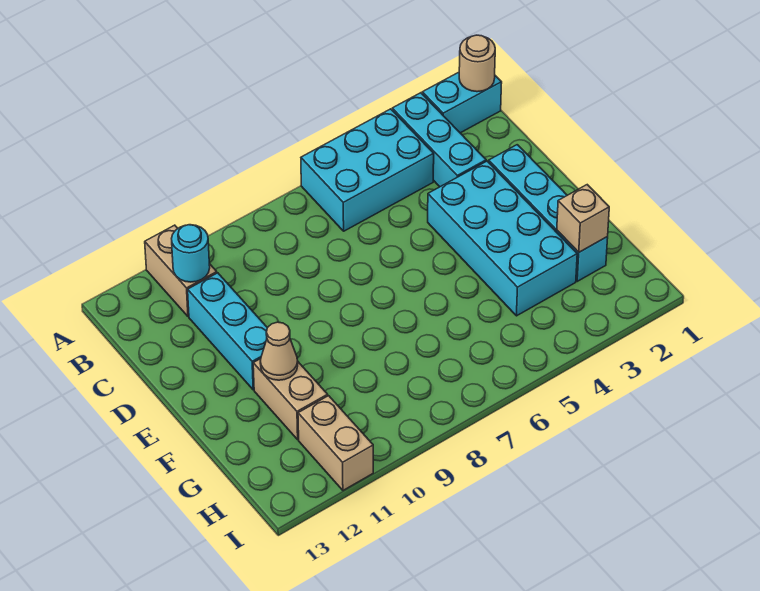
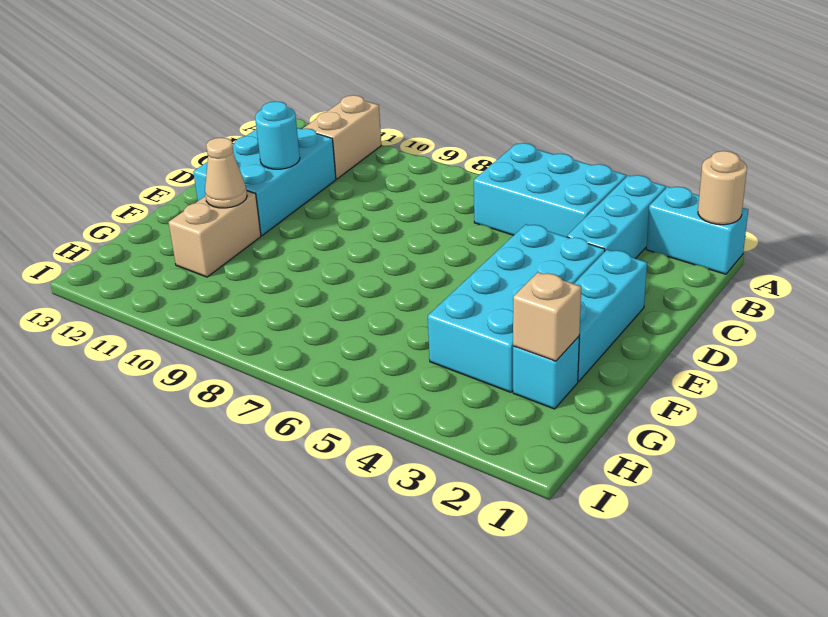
cyan round brick B11 level 2 -> cyan round brick D11 level 2
cyan brick C11:E11 level 1 -> cyan brick C11:E12 level 1
tan brick H11:I11 level 1 -> none

